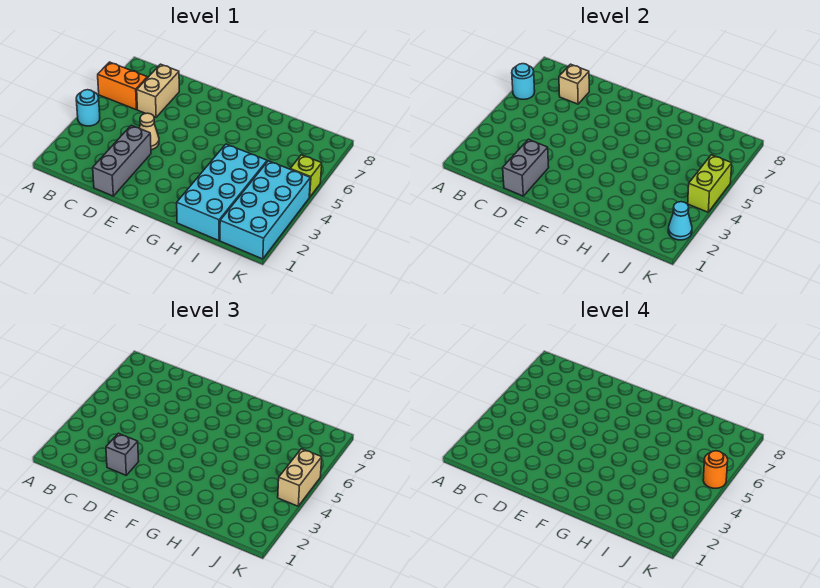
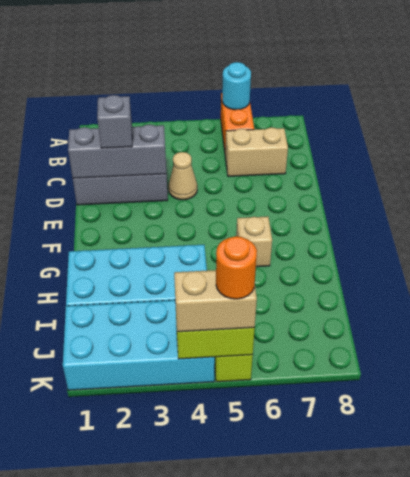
cyan round brick A4 level 1 -> none
tan brick C7 level 2 -> tan brick G6 level 1
grey brick D1:D2 level 2 -> grey brick D1:D3 level 2
cyan cone K2 level 2 -> none

